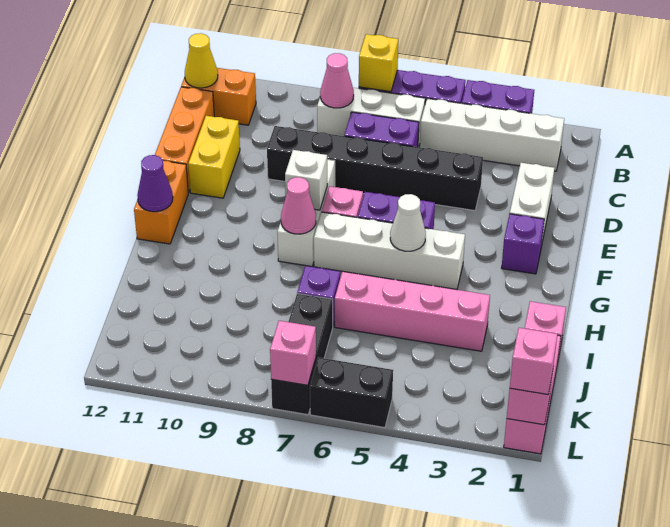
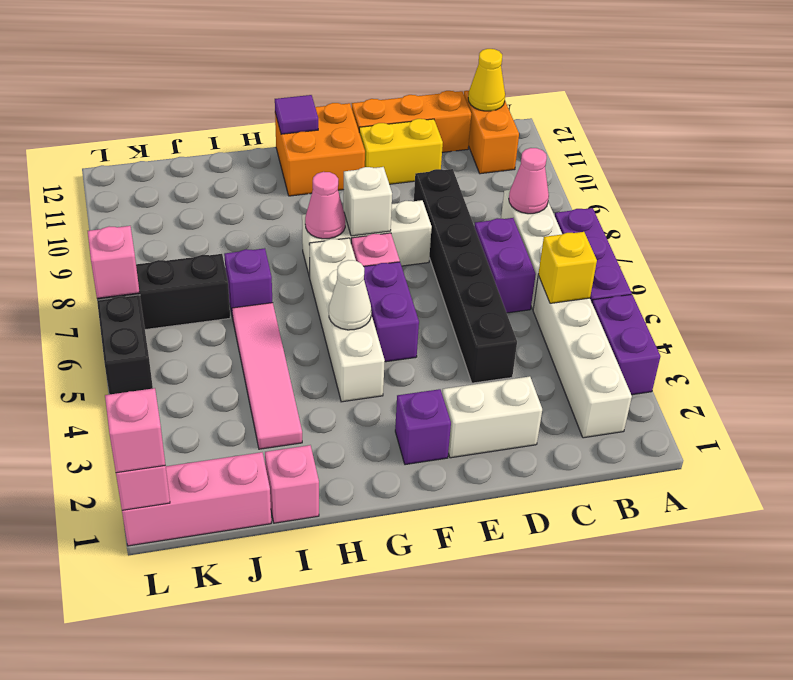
yellow brick A7 level 2 -> yellow brick B5 level 2
orange brick F12:G12 level 1 -> orange brick F11:G12 level 1
purple cone G12 level 2 -> purple tile G12 level 2
pink brick I3:I6 level 1 -> pink tile I3:I6 level 1

